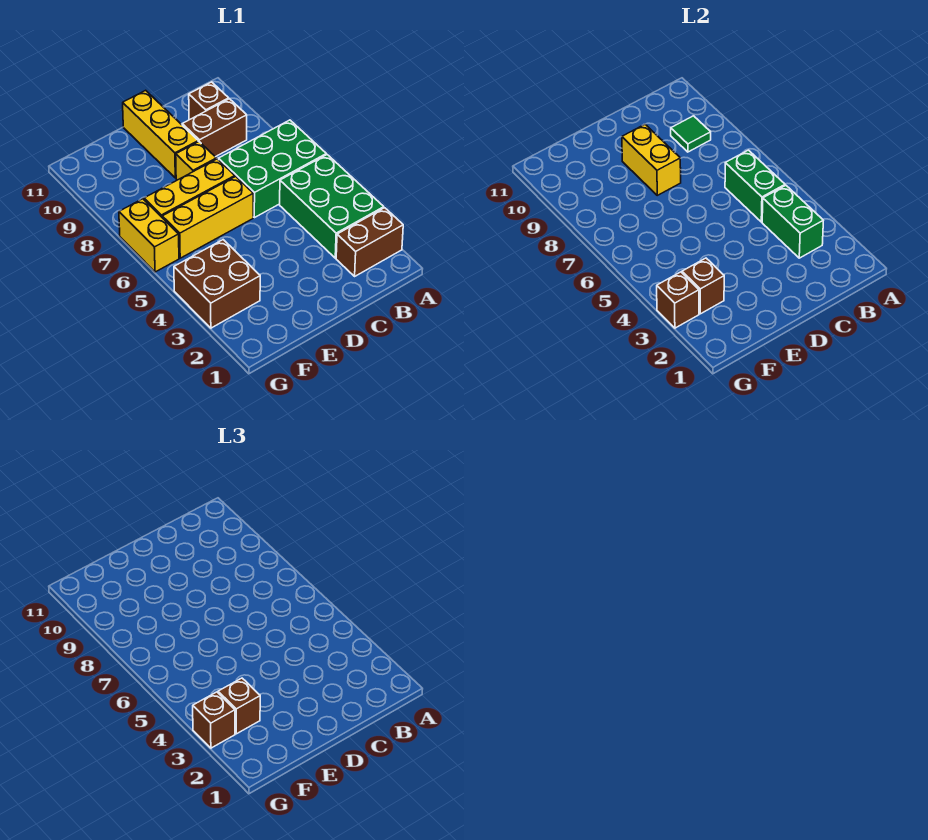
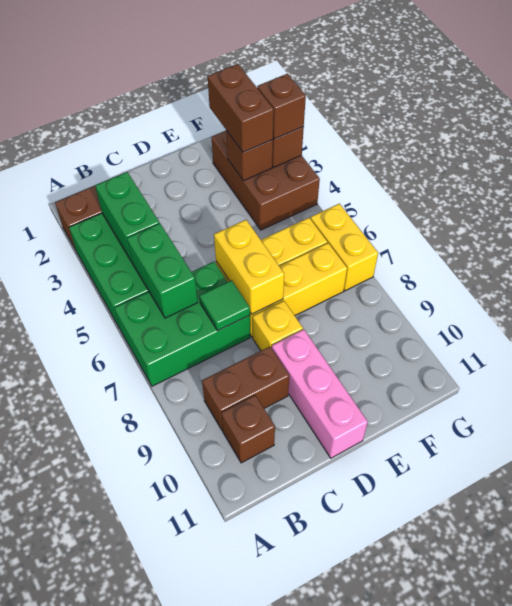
green tile B9 level 2 -> green tile C7 level 2
yellow brick D8:D9 level 2 -> yellow brick D6:D7 level 2
yellow brick D9:D11 level 1 -> pink brick D9:D11 level 1
brown brick F3:G4 level 1 -> brown brick F2:G4 level 1
brown brick F3 level 3 -> brown brick F2:F3 level 3

